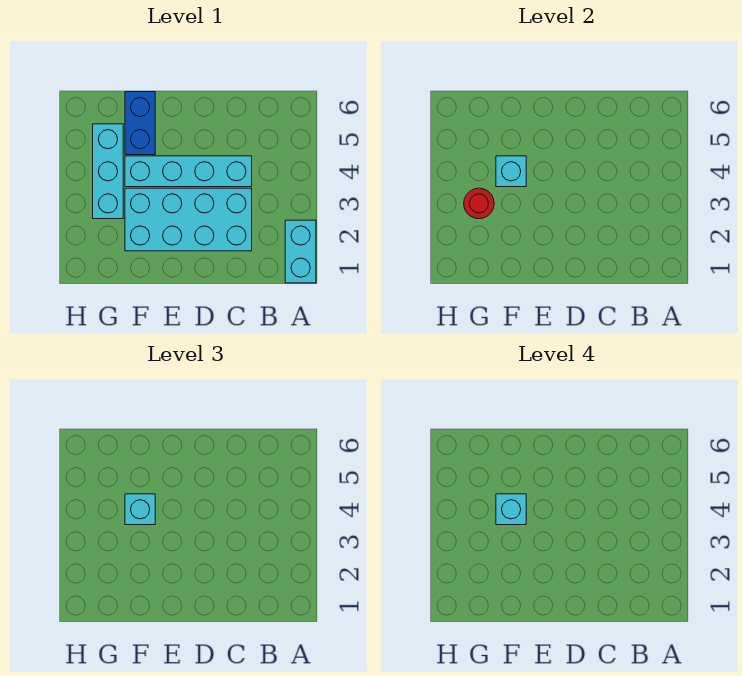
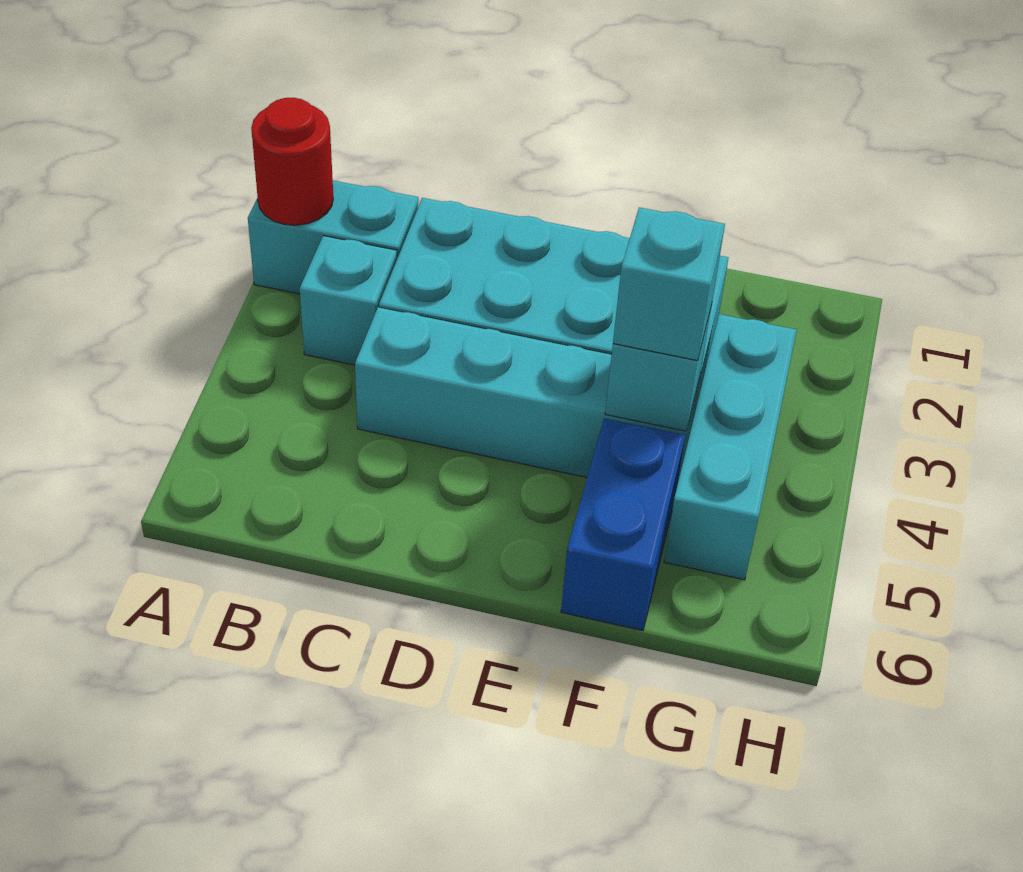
cyan brick A1:A2 level 1 -> cyan brick A2:B2 level 1
cyan brick F4 level 4 -> cyan brick B3 level 1
red round brick G3 level 2 -> red round brick A2 level 2

